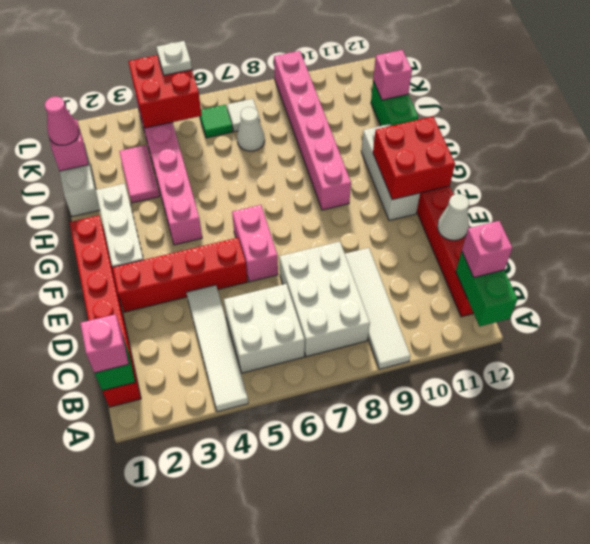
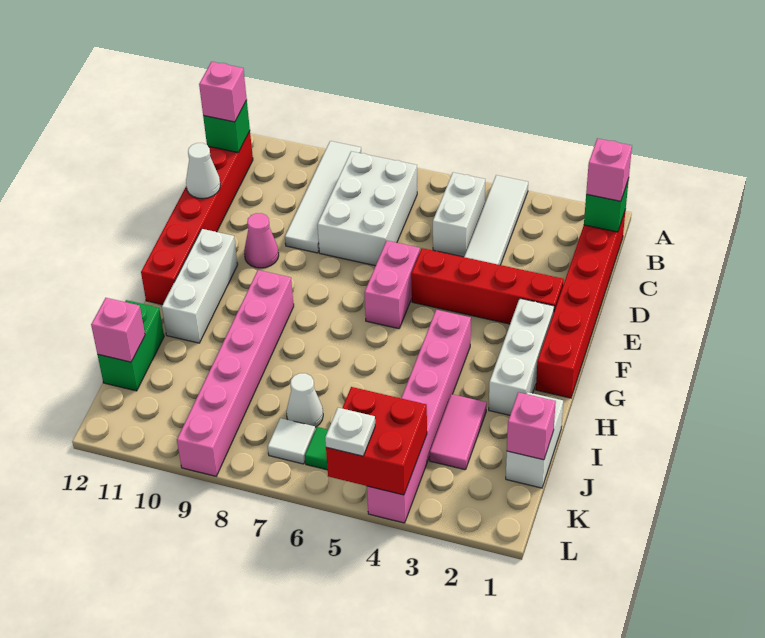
green brick A12:B12 level 2 -> green brick B12 level 2
white brick B5:C6 level 1 -> white brick B5:C5 level 1
red brick F11:G12 level 2 -> none
pink cone J1 level 3 -> pink cone E10 level 1

